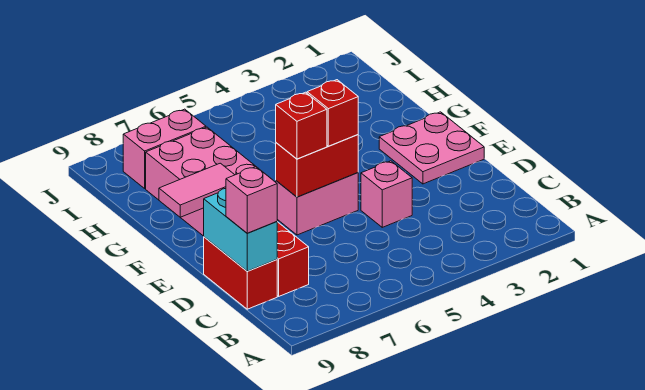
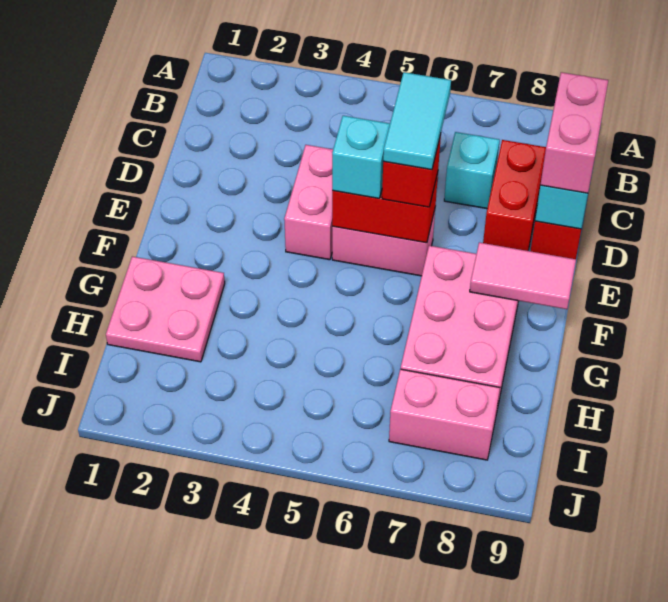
none -> cyan brick C7 level 1
pink brick C9 level 3 -> pink brick C9:D9 level 3
pink brick D4 level 1 -> pink brick D4:E4 level 1
none -> cyan tile D6:E6 level 4
pink plate E1:F2 level 1 -> pink plate G1:H2 level 1
red brick E5 level 3 -> cyan brick E5 level 3

